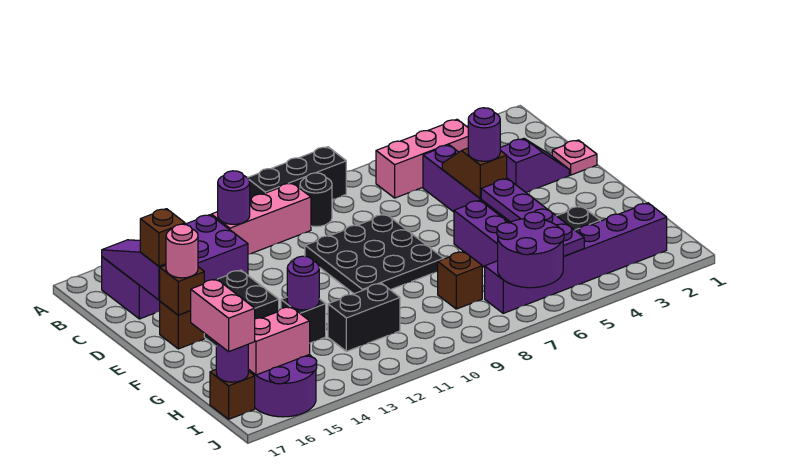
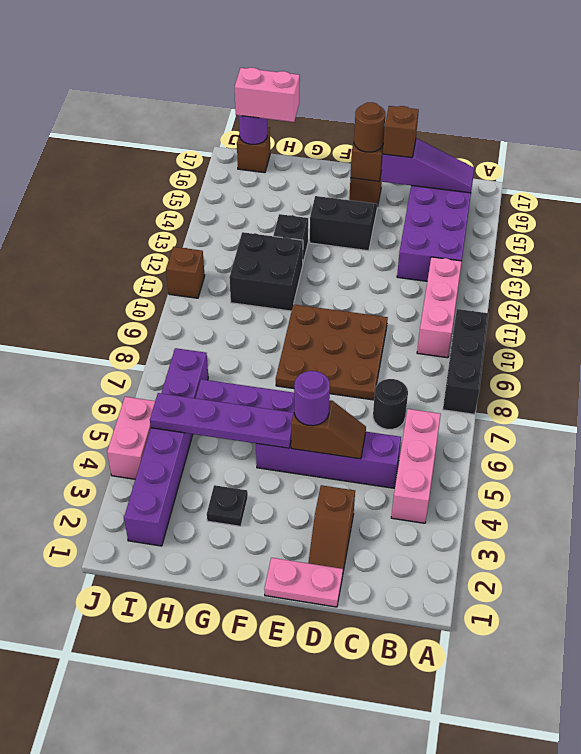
black round brick B9 level 1 -> black round brick C7 level 1
purple round brick B12 level 2 -> none
pink plate D1 level 1 -> pink plate D1:E1 level 1
purple slope D2:D3 level 1 top 3 -> brown slope D2:D3 level 1 top 3
black plate D8:F10 level 1 -> brown plate D8:F10 level 1
pink round brick E16 level 3 -> brown round brick E16 level 3
purple round brick G13 level 2 -> none
brown brick H8 level 1 -> brown brick J11 level 1
black brick H11:H12 level 1 -> black brick G11:H12 level 1
purple round brick I6:J7 level 2 -> none
purple round brick I15:J16 level 1 -> none
pink brick I15:I16 level 2 -> pink brick J4:J5 level 1

